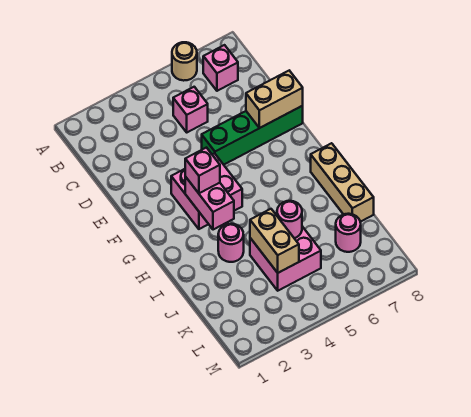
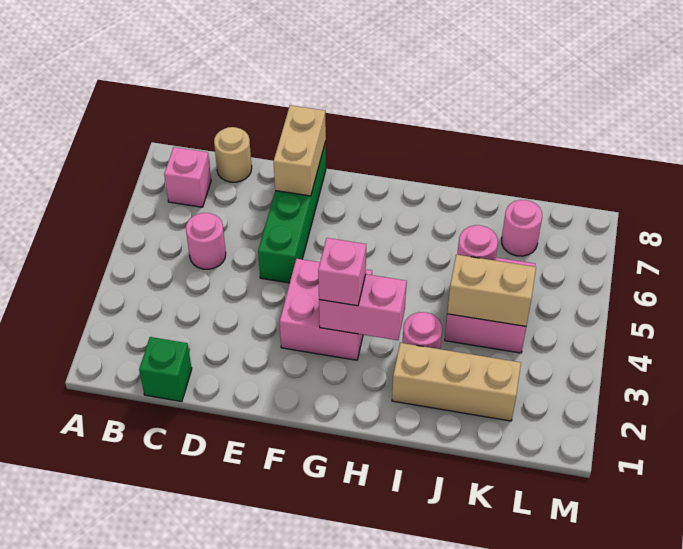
tan round brick A6 level 1 -> tan round brick C8 level 1
none -> green brick C1 level 1
pink brick C5 level 1 -> pink round brick C5 level 1
tan brick H8:J8 level 1 -> tan brick I2:K2 level 1

